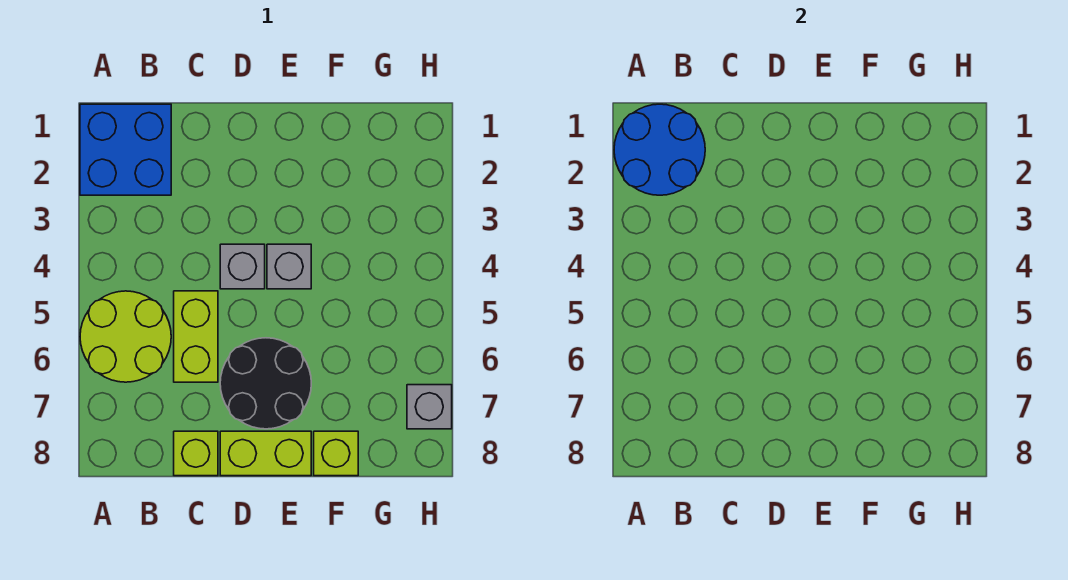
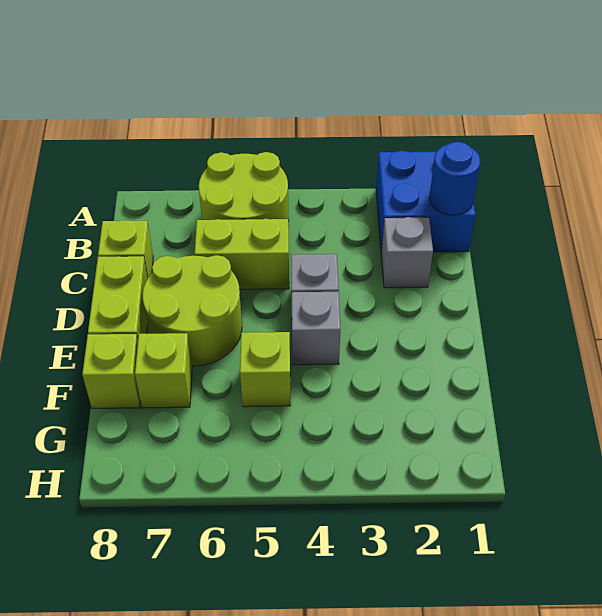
blue round brick A1:B2 level 2 -> blue round brick B1 level 2
black round brick D6:E7 level 1 -> lime round brick D6:E7 level 1
none -> lime brick F5 level 1
none -> lime brick F7 level 1
grey brick H7 level 1 -> grey brick C2 level 1

